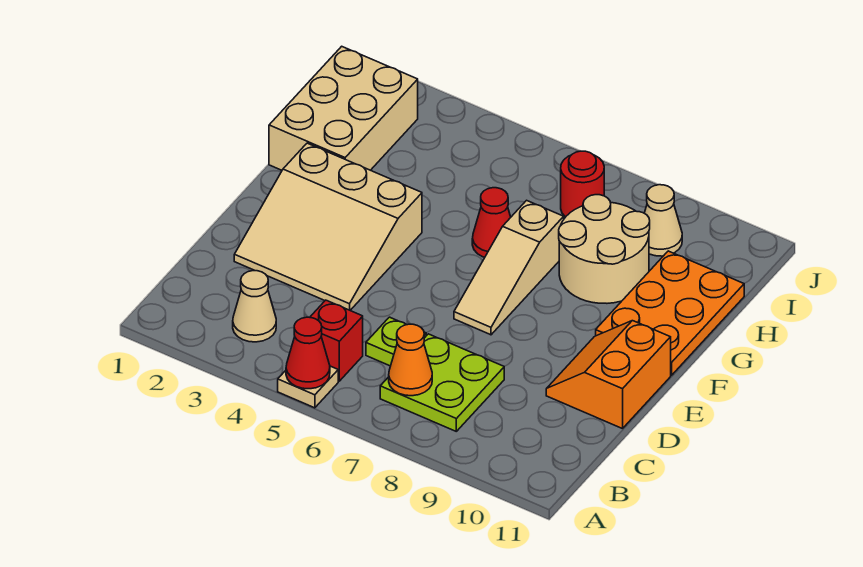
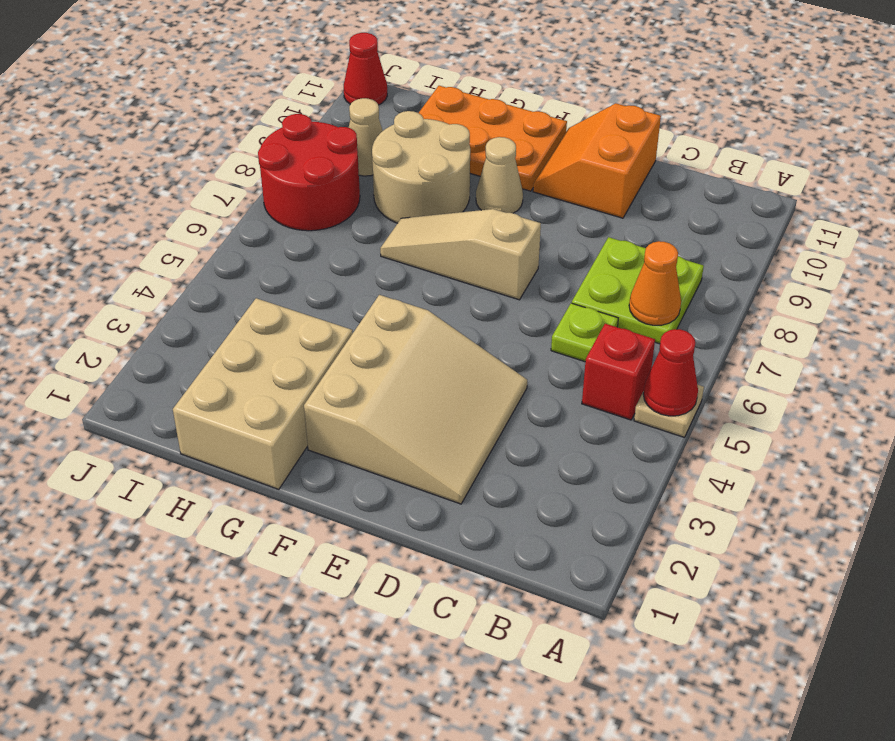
tan cone B3 level 1 -> tan cone F9 level 1
orange slope D10:E11 level 1 top 11 -> orange slope D10:E11 level 1 top D
tan slope E7:G7 level 1 top G -> tan slope E7:G7 level 1 top E
tan brick G1:I2 level 1 -> tan brick G1:H3 level 1
red cone G6 level 1 -> red cone J11 level 1
red round brick I7 level 1 -> red round brick I7:J8 level 1

